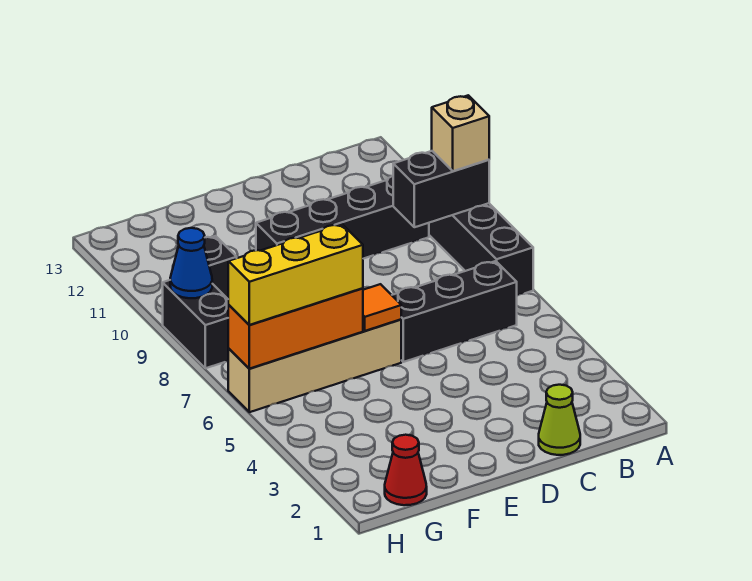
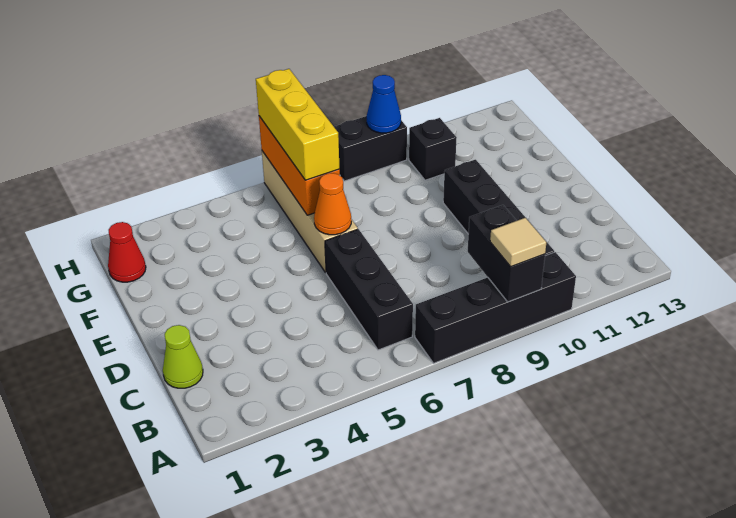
tan brick A9 level 3 -> tan tile A9 level 3
orange tile E6 level 2 -> orange cone E6 level 2

